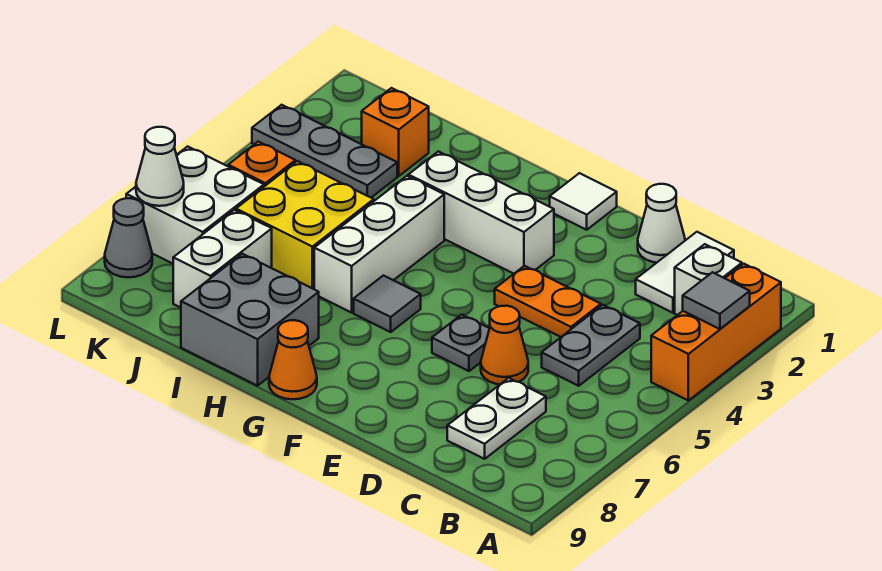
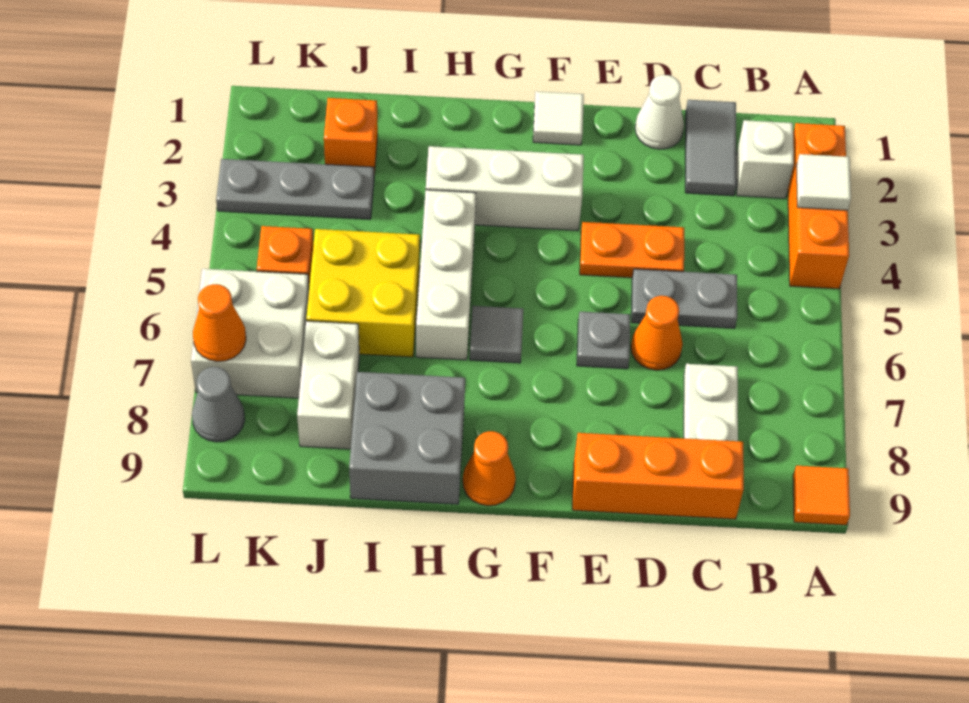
grey tile A3 level 2 -> white tile A3 level 2
none -> orange tile A9 level 1
white tile C1:C2 level 1 -> grey tile C1:C2 level 1
grey plate C4:C5 level 1 -> grey plate C5:D5 level 1
none -> orange brick C9:E9 level 1
white cone L7 level 2 -> orange cone L7 level 2

